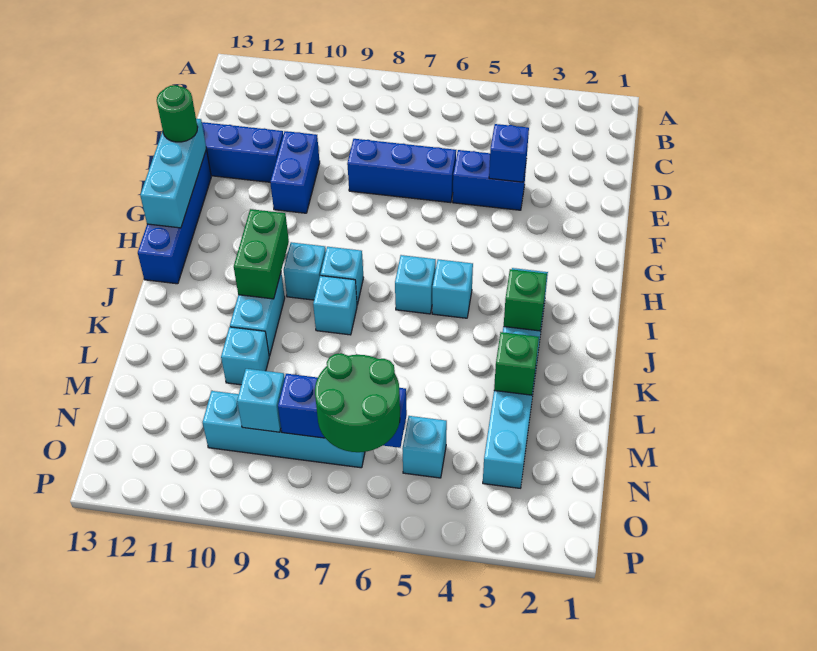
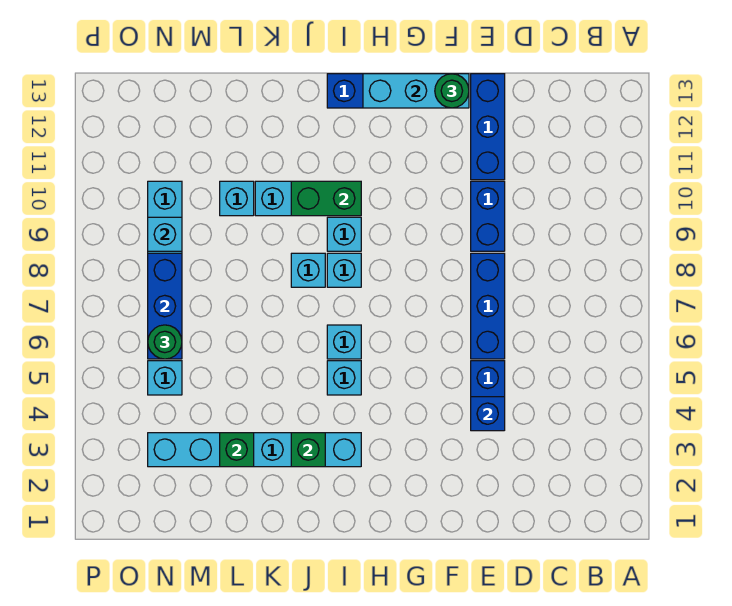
blue brick E10:F10 level 1 -> blue brick E9:E10 level 1
green round brick N6:O7 level 3 -> green round brick N6 level 3

